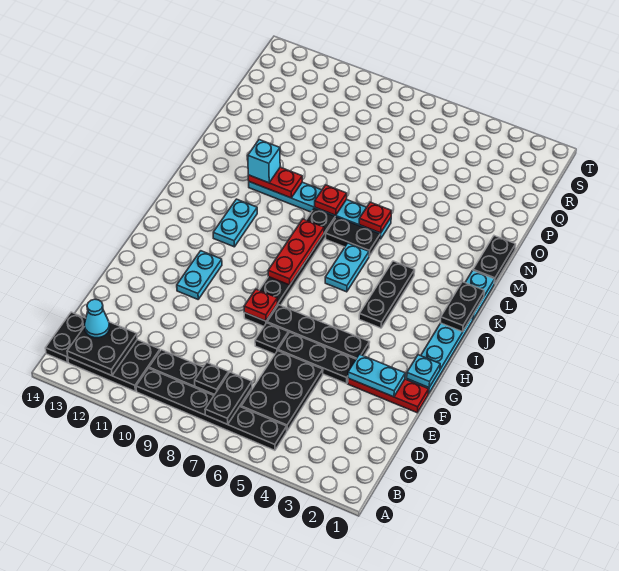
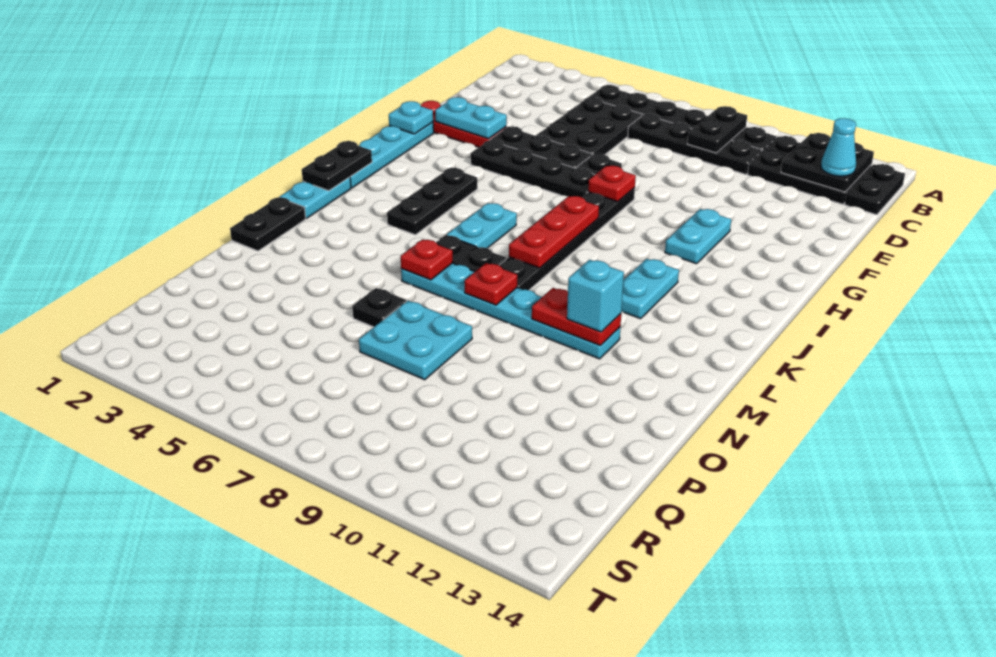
black plate B7:C7 level 2 -> black plate B9:C9 level 2
black plate C8 level 2 -> black plate O6 level 1
none -> cyan plate O7:P8 level 1

